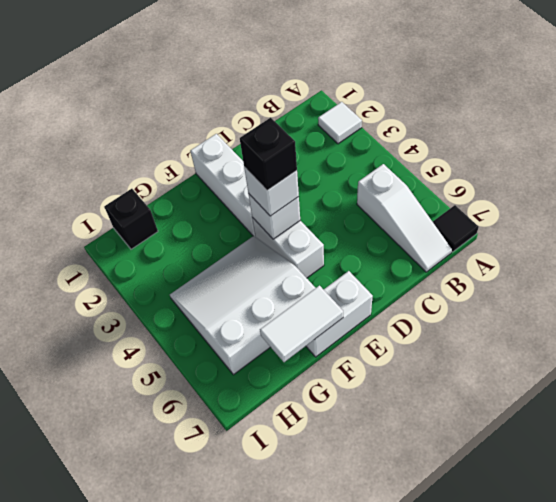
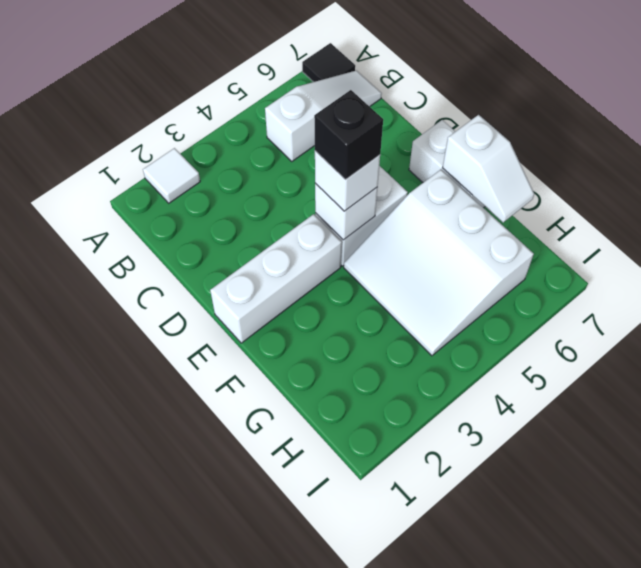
white tile F7:G7 level 2 -> white slope F7:G7 level 2 top F
black brick H1 level 1 -> none

